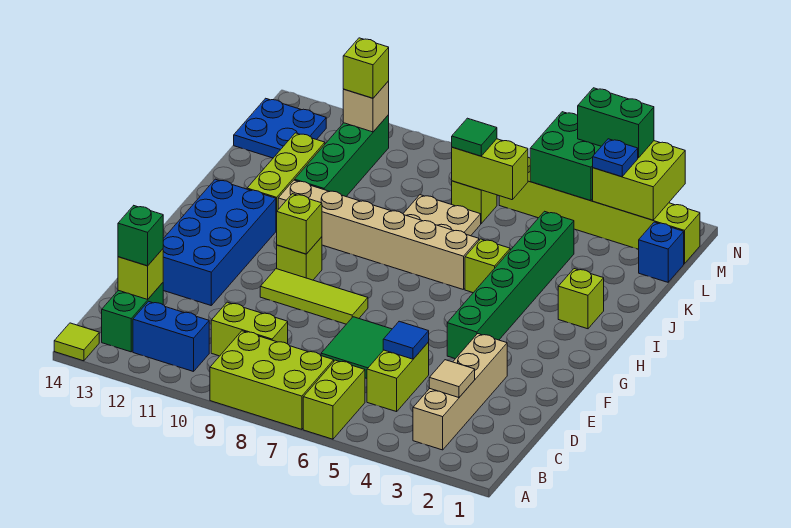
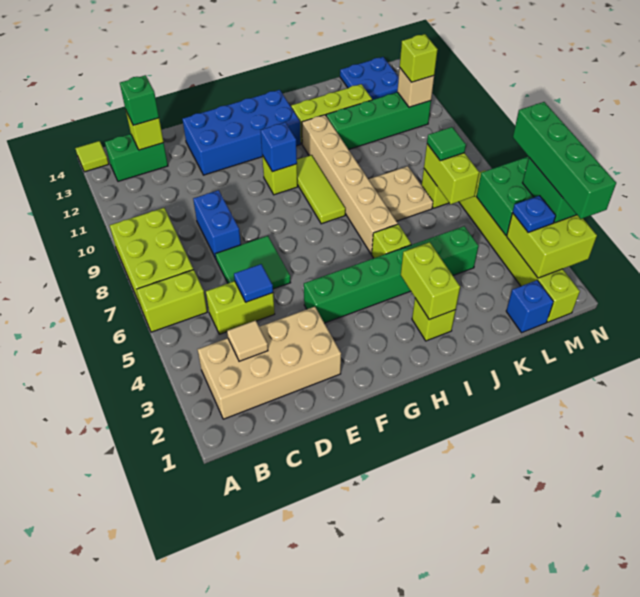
tan brick B3:E3 level 1 -> tan brick B2:E3 level 1
blue brick B11:B12 level 1 -> blue brick D8:D9 level 1
lime brick C9:C10 level 1 -> lime brick I2:I3 level 2
lime tile F8:F10 level 1 -> lime tile H8:H10 level 1
lime brick G10 level 2 -> blue brick G10 level 2
none -> green brick N2:N5 level 4

